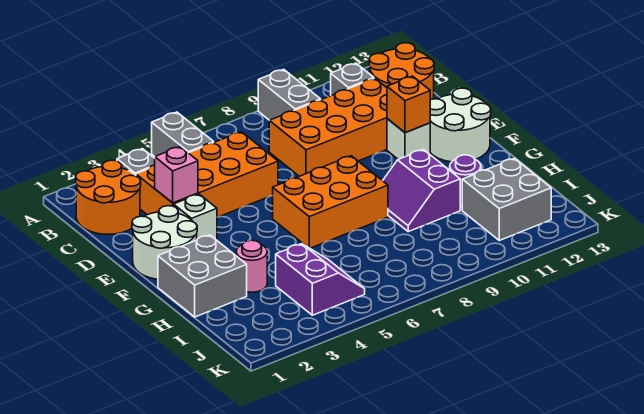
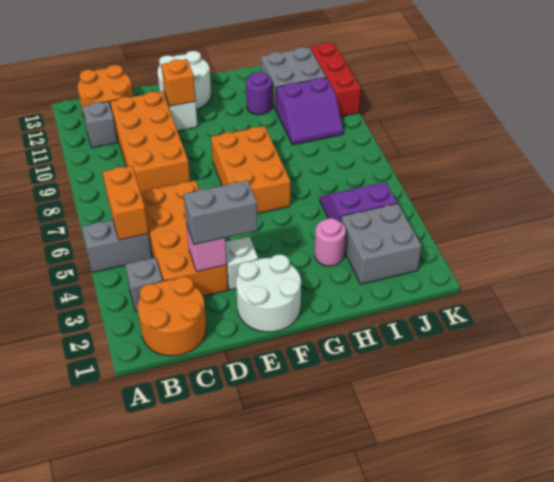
grey brick A9:B9 level 1 -> grey brick D3:E3 level 3
none -> orange brick B5:B6 level 2
grey brick G1:H2 level 1 -> grey brick I2:J3 level 1
purple slope G9:H10 level 1 top 10 -> purple slope I9:J10 level 1 top 10
none -> red brick K10:K12 level 1

